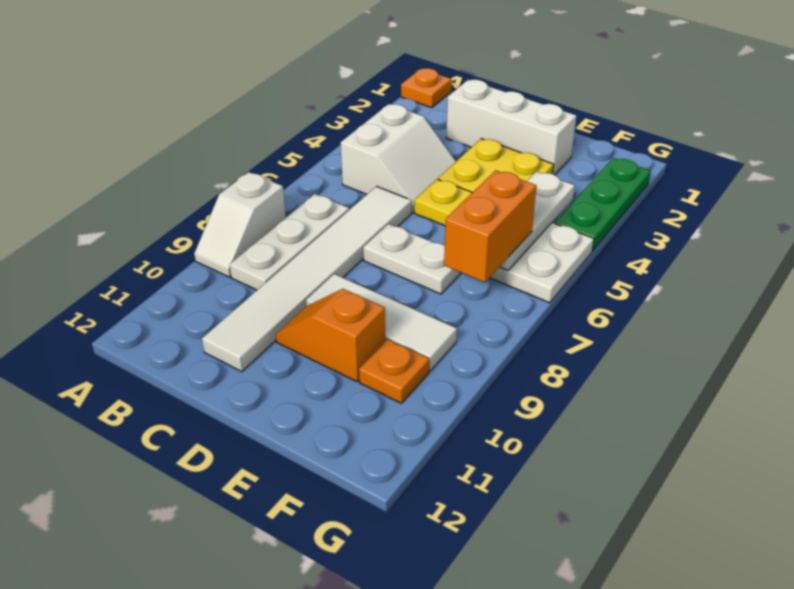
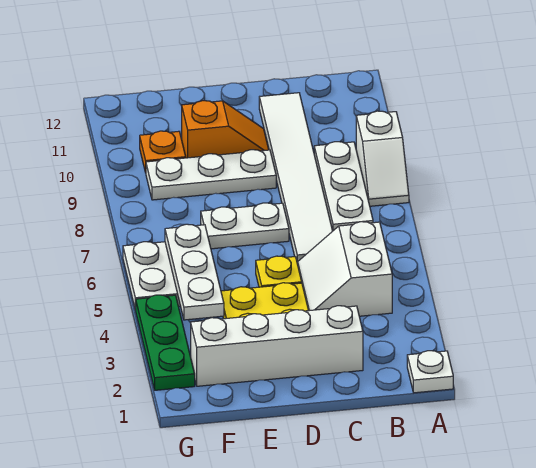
orange plate A1 level 1 -> white plate A1 level 1
white slope A8:A9 level 1 top 8 -> white slope A8:A9 level 1 top 9
white brick C2:E2 level 1 -> white brick C2:F2 level 1
white tile D9:F9 level 1 -> white plate D9:F9 level 1
orange brick F6:F7 level 3 -> none

